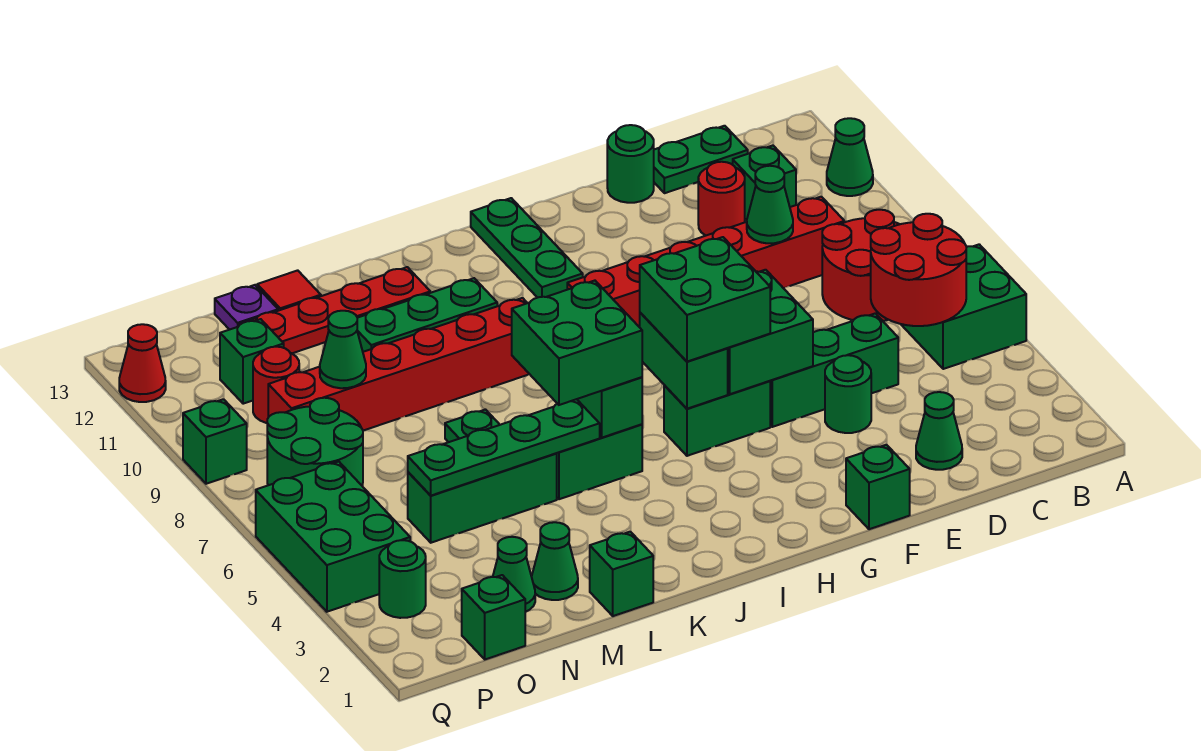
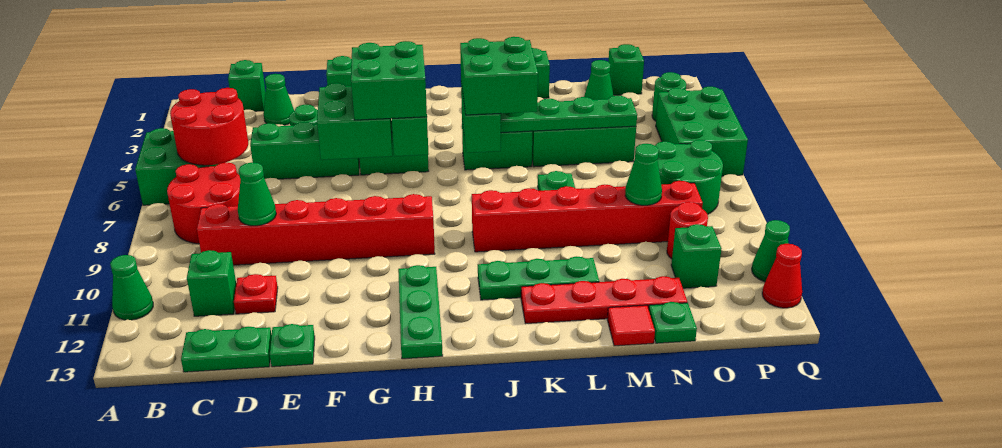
red round brick D11 level 1 -> red plate D11 level 1
green round brick E13 level 1 -> green plate E13 level 1
green cone M2 level 1 -> green cone Q11 level 1
purple plate N13 level 1 -> green plate N13 level 1
green brick Q9 level 1 -> green brick C1 level 1

